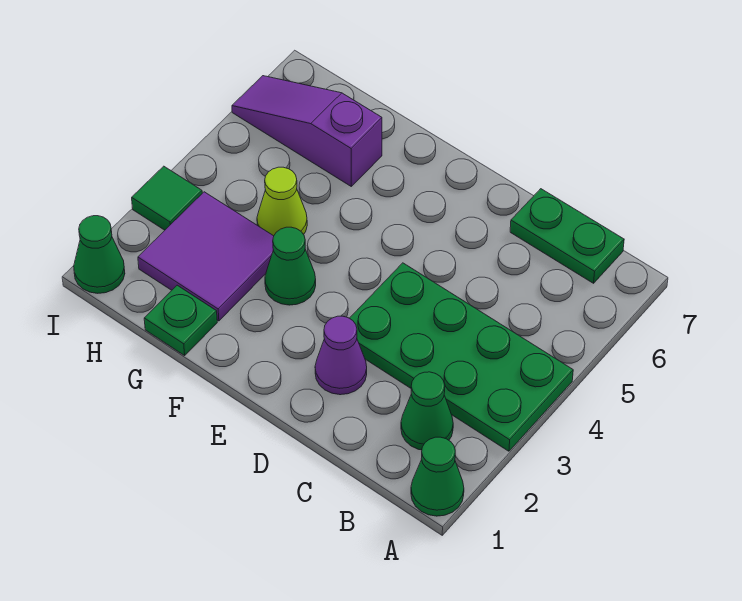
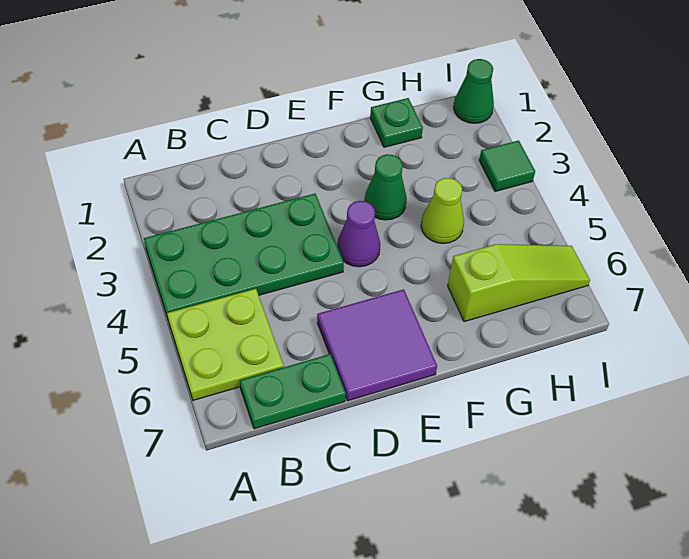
green cone A1 level 1 -> none
none -> lime plate A5:B6 level 1
green cone B2 level 1 -> none
purple cone D2 level 1 -> purple cone E4 level 1
purple tile G2:H3 level 1 -> purple tile D6:E7 level 1
purple slope G6:I6 level 1 top G -> lime slope G6:I6 level 1 top G

